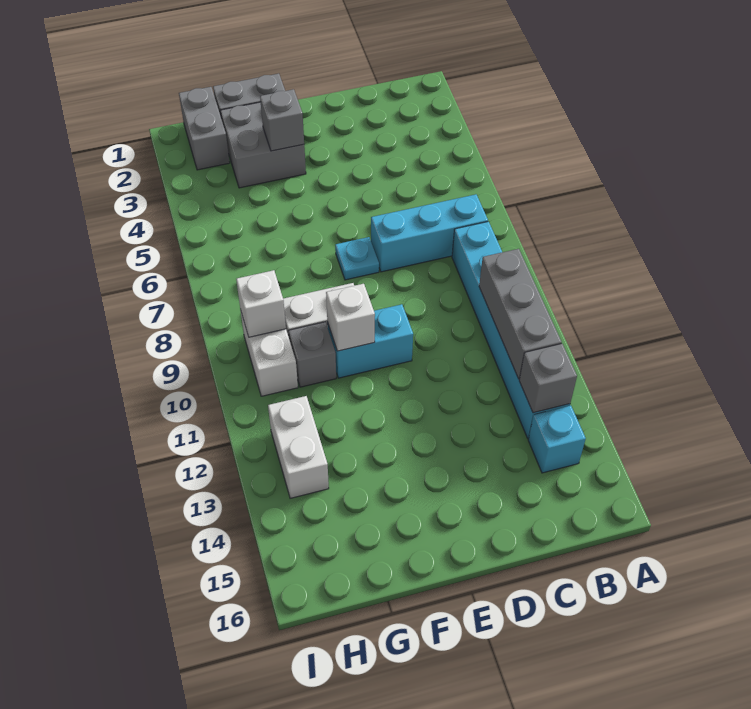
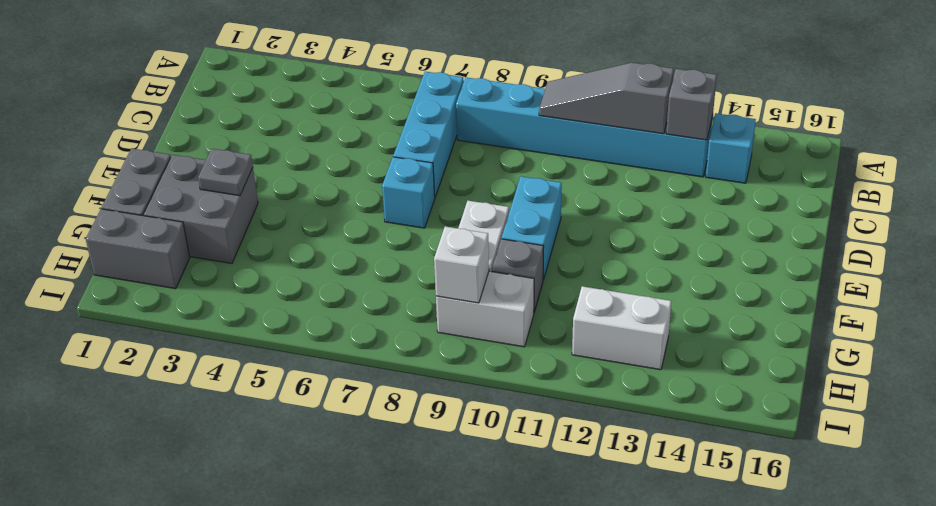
grey brick B10:B12 level 2 -> grey slope B10:B12 level 2 top 12
cyan plate E7 level 1 -> cyan brick E7 level 1
grey brick F3 level 2 -> grey plate F3 level 2
white brick F10 level 2 -> none

